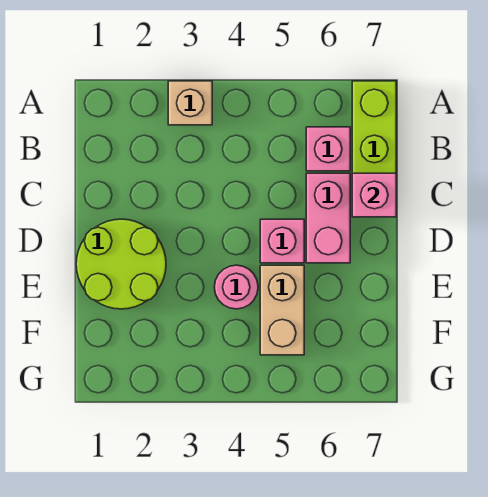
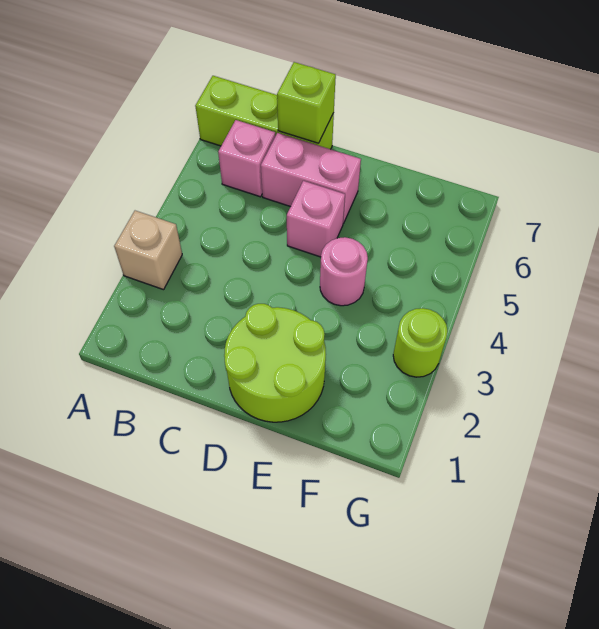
pink brick C7 level 2 -> lime brick C7 level 2
tan brick E5:F5 level 1 -> none
none -> lime round brick G3 level 1

